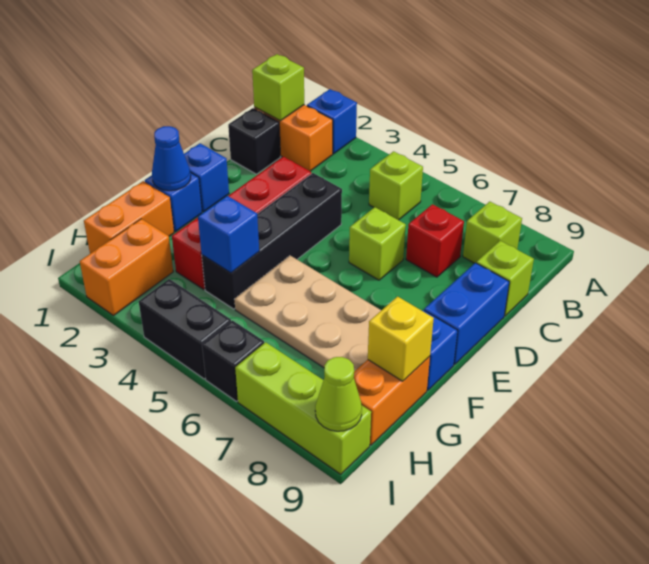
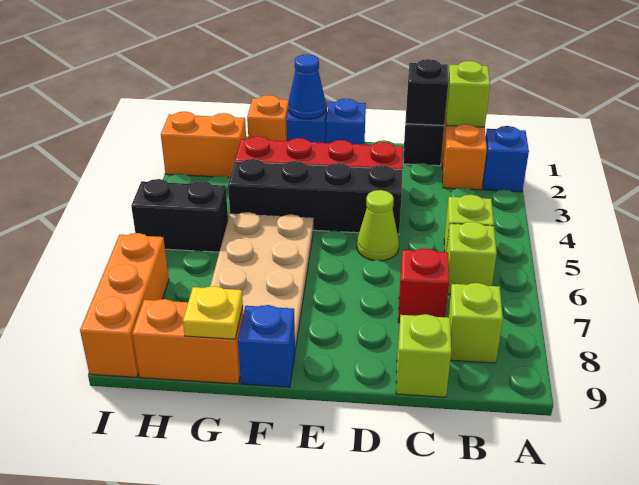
lime brick D6 level 1 -> lime brick B6 level 1
blue brick D9:E9 level 1 -> none
orange brick G1:H1 level 1 -> orange brick G1 level 1
blue brick G4 level 2 -> none
yellow brick G9 level 2 -> yellow plate G9 level 2
black brick I4:I5 level 1 -> black brick H5:I5 level 1
black brick I6 level 1 -> black brick C1 level 2
lime brick I7:I9 level 1 -> orange brick I7:I9 level 1
lime cone I9 level 2 -> lime cone D5 level 1

